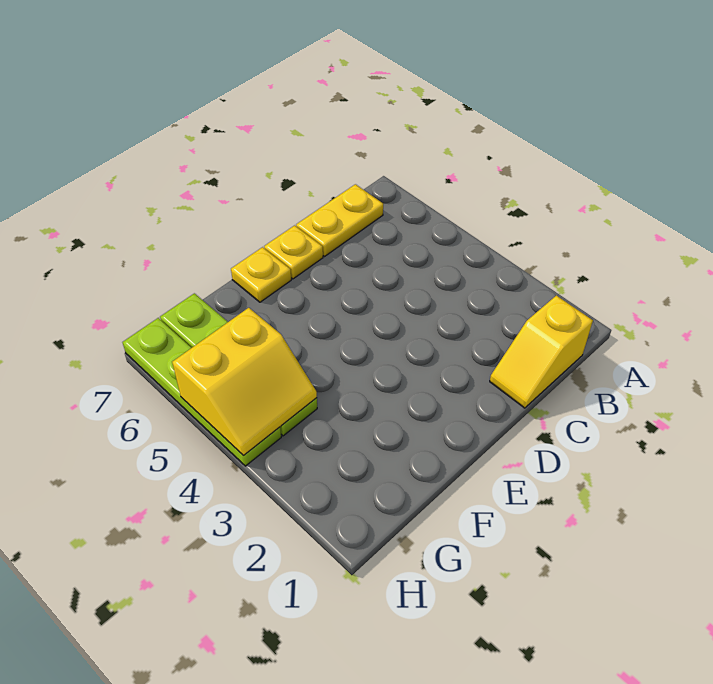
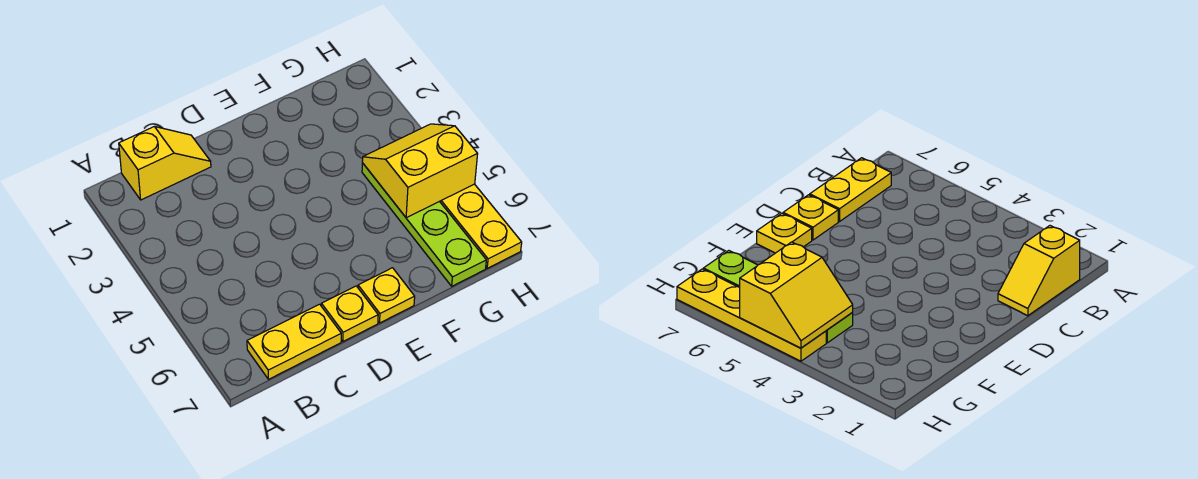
lime plate H4:H7 level 1 -> yellow plate H4:H7 level 1

